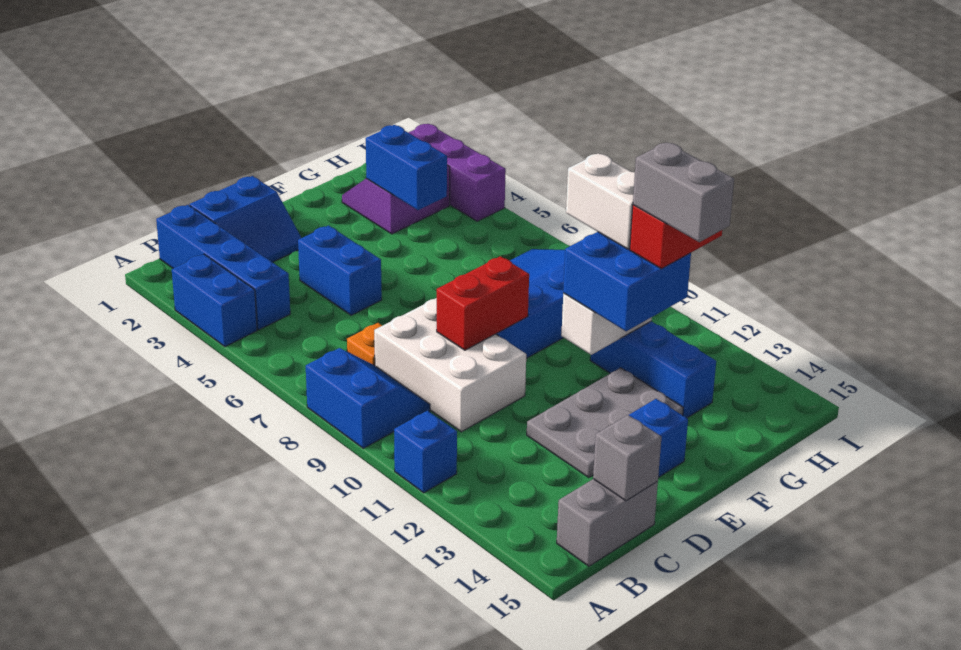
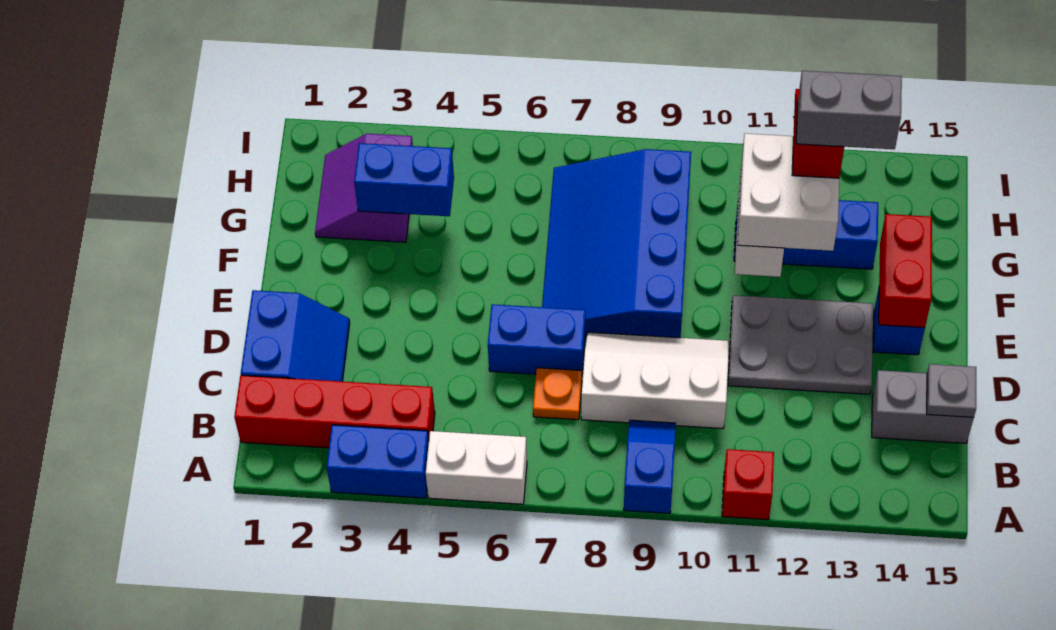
blue slope A8:B9 level 1 top A -> blue slope A9:B9 level 1 top A
blue brick A11 level 1 -> red brick A11 level 1
blue brick B1:B4 level 1 -> red brick B1:B4 level 1
grey brick B15:C15 level 1 -> grey brick C14:C15 level 1
white brick C8:D10 level 1 -> white slope C8:D10 level 1 top C
grey brick C15 level 2 -> grey plate C15 level 2
blue brick D4:D5 level 1 -> blue brick D6:D7 level 1
red brick D9:E9 level 2 -> red brick E14:F14 level 2
grey plate D12:F13 level 1 -> grey plate D11:E13 level 1
blue brick F11:G12 level 3 -> white brick F11:G12 level 3
white brick G10:G11 level 4 -> white brick A5:A6 level 1
purple brick I2:I4 level 1 -> none

